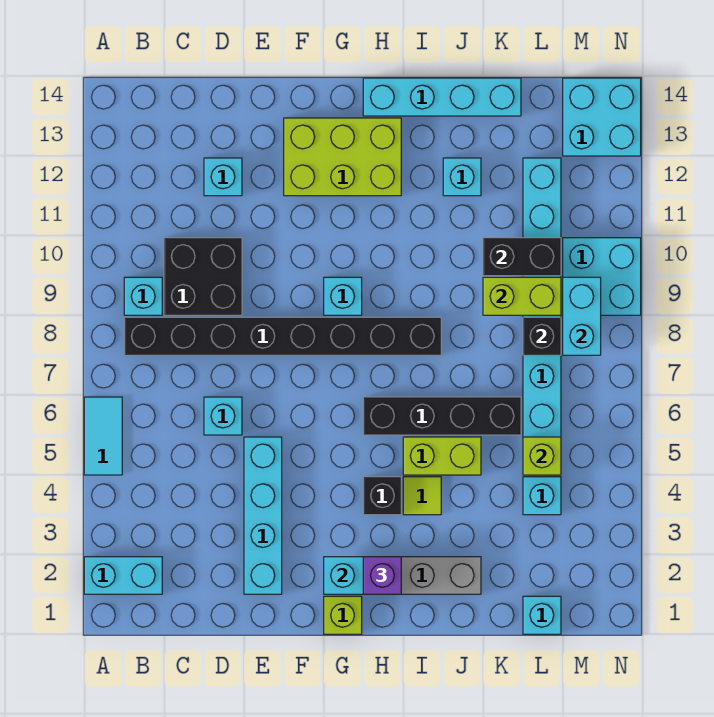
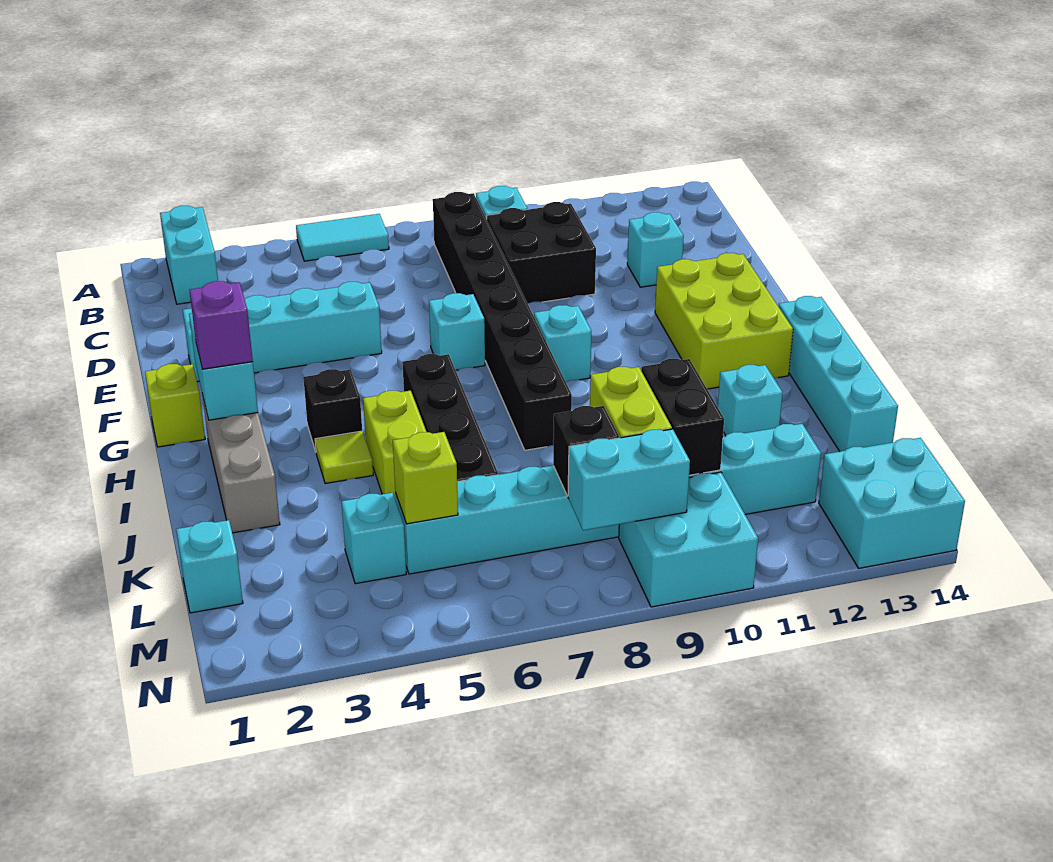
cyan brick D6 level 1 -> cyan brick F7 level 1

